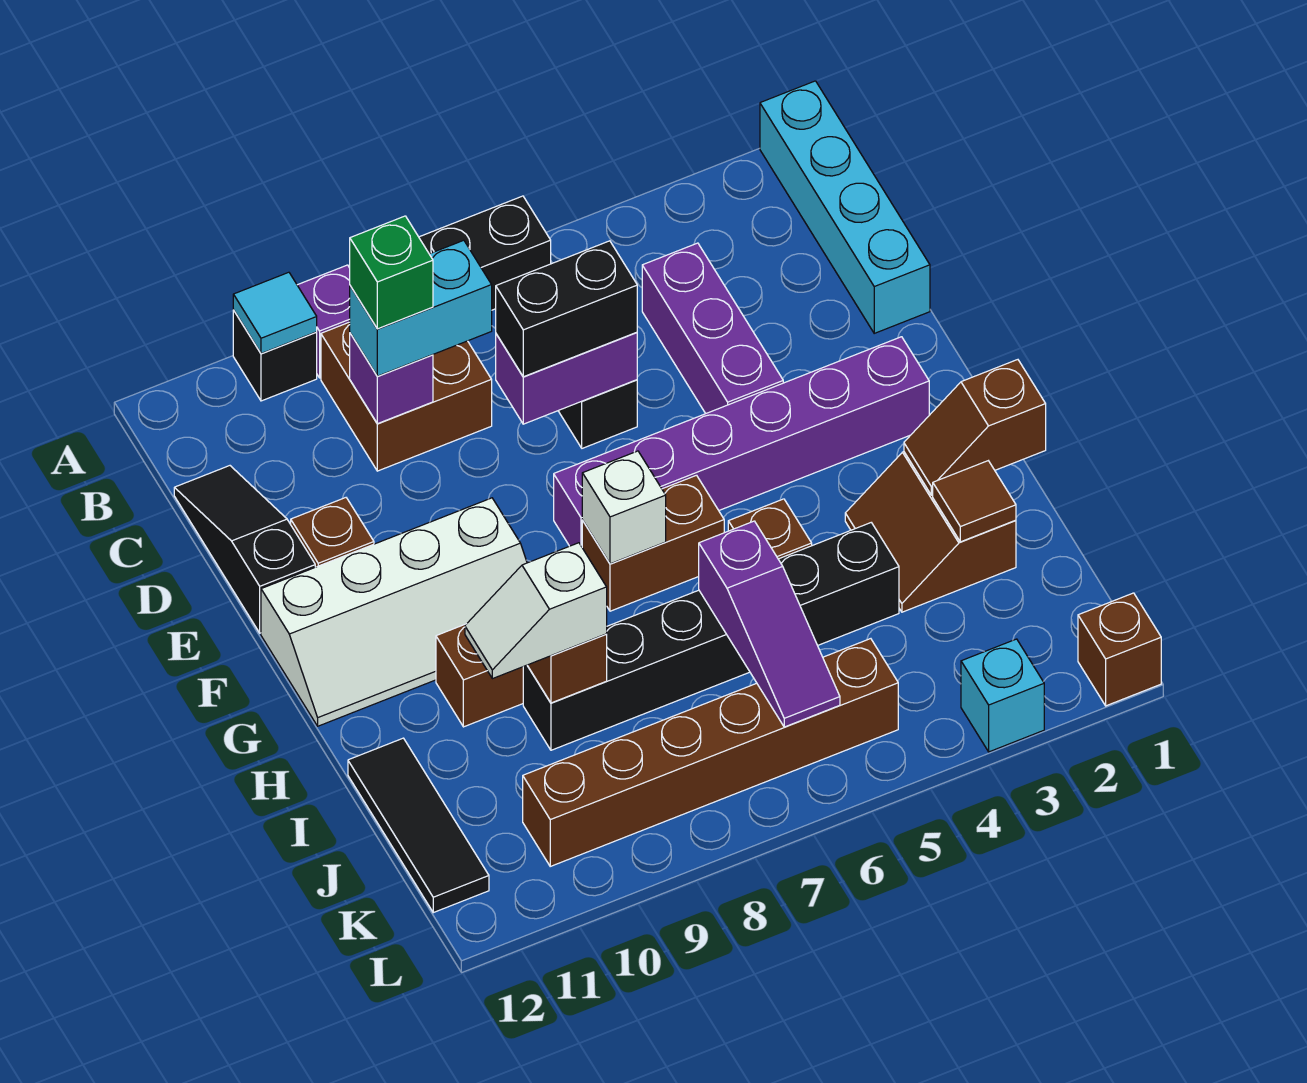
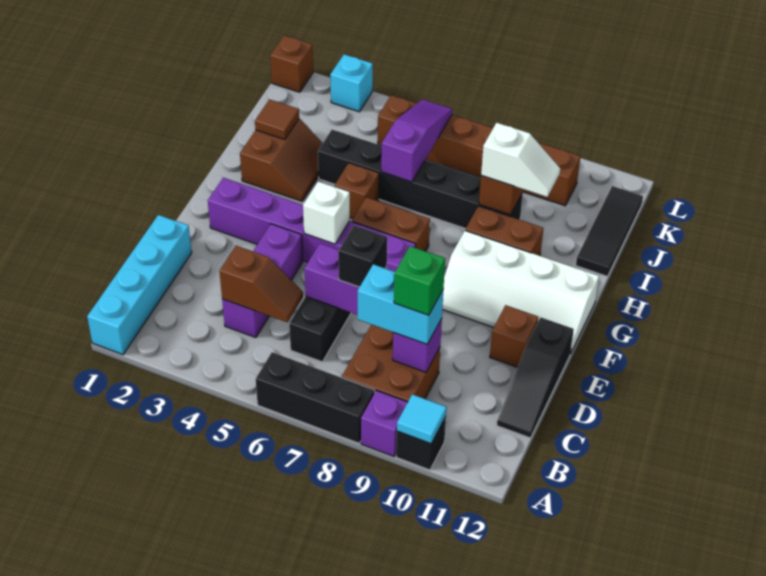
black brick D6:D7 level 3 -> black brick D7 level 3
white slope F9:G12 level 1 top F -> white slope F9:G12 level 1 top G
white brick G7 level 2 -> white brick F5 level 2
brown slope H1:H2 level 2 top 1 -> brown slope C4:C5 level 2 top 4

